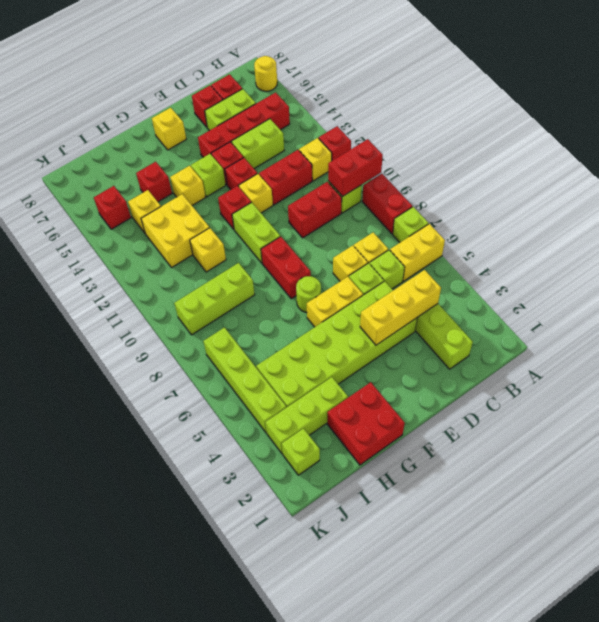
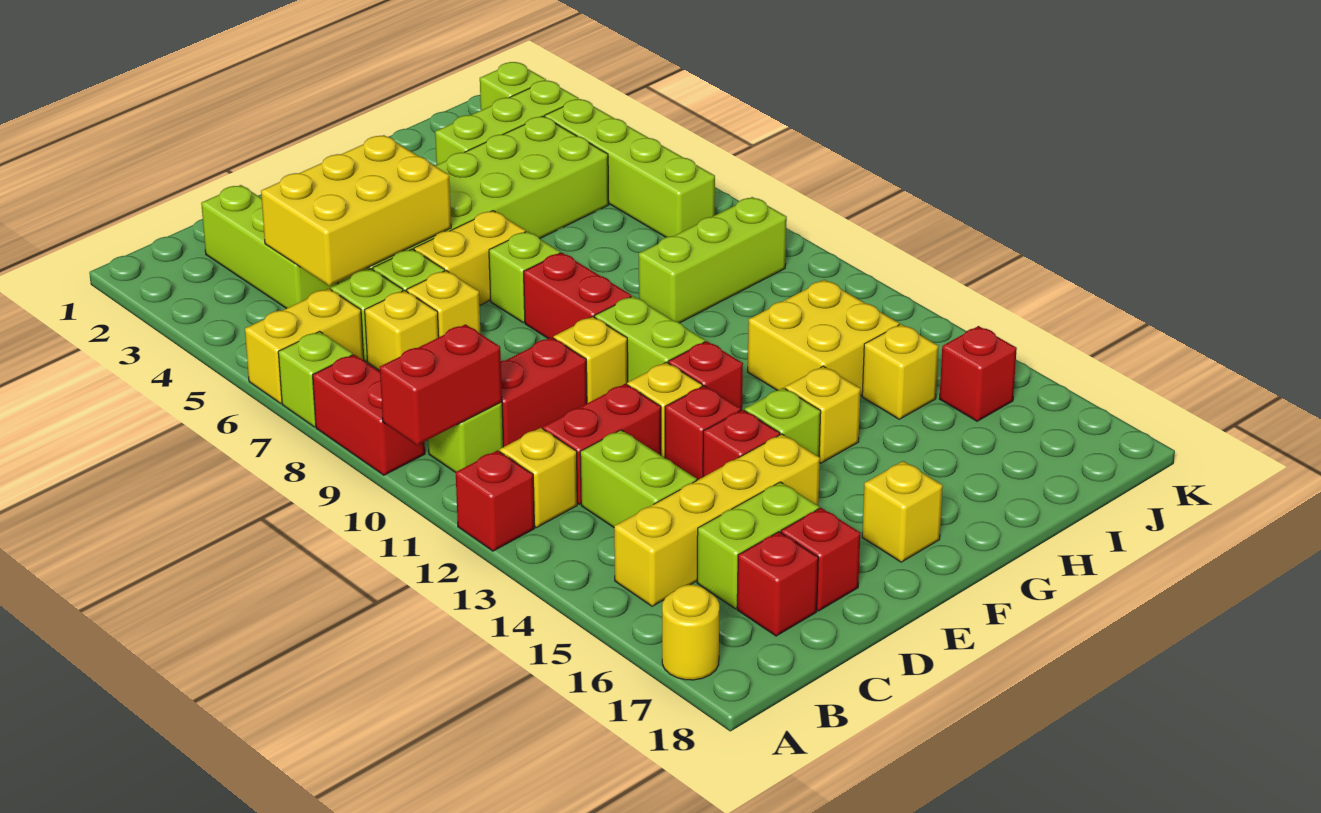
red brick B15:E15 level 1 -> yellow brick B15:E15 level 1
yellow brick C4:E4 level 2 -> yellow brick C4:E5 level 2
lime brick C14:D14 level 1 -> lime brick C13:C14 level 1
lime round brick F7 level 1 -> lime brick F7 level 1
red brick G1:H2 level 1 -> none
yellow brick H11 level 1 -> yellow brick E10 level 1
red brick H15 level 1 -> none

